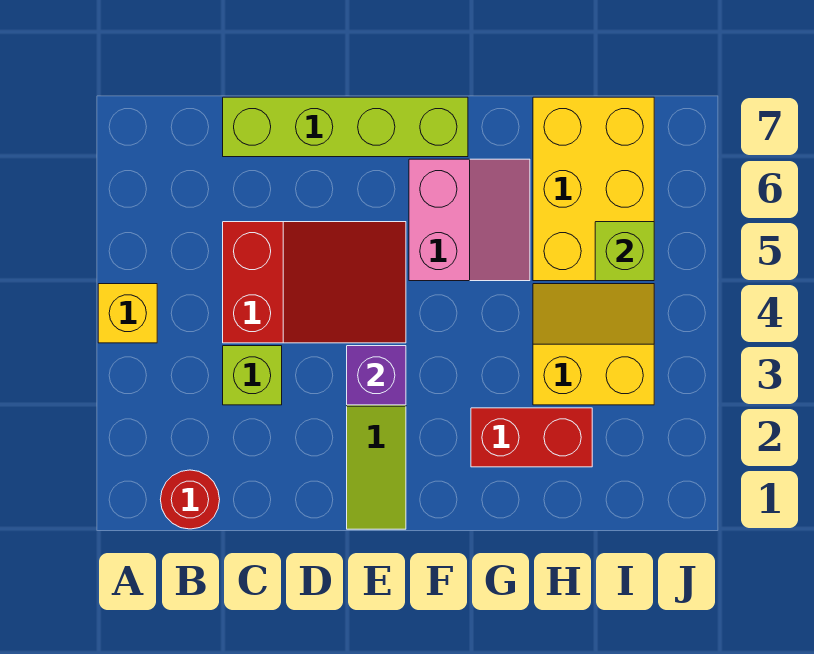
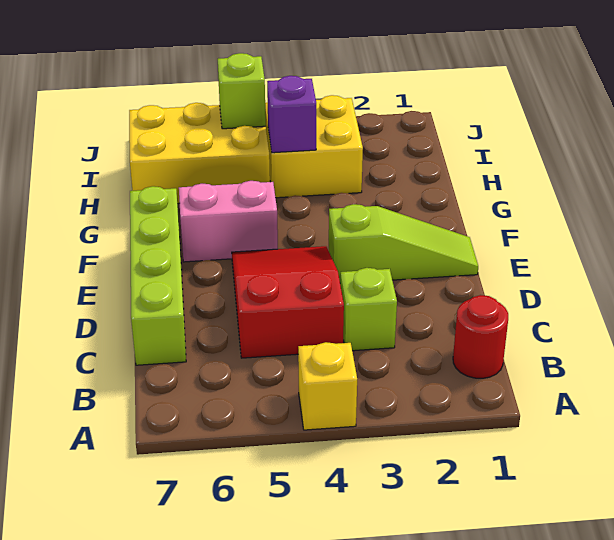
purple brick E3 level 2 -> purple brick H4 level 2
red brick G2:H2 level 1 -> none
yellow slope H3:I4 level 1 top 3 -> yellow brick H3:I4 level 1

